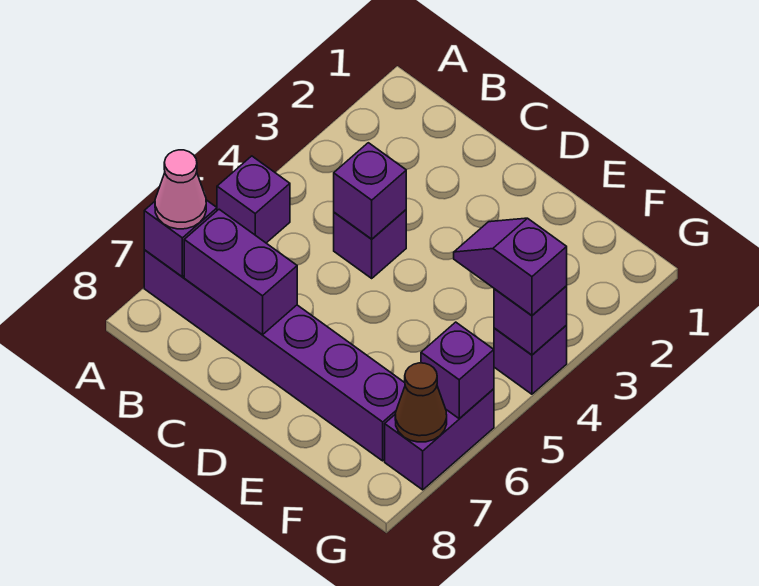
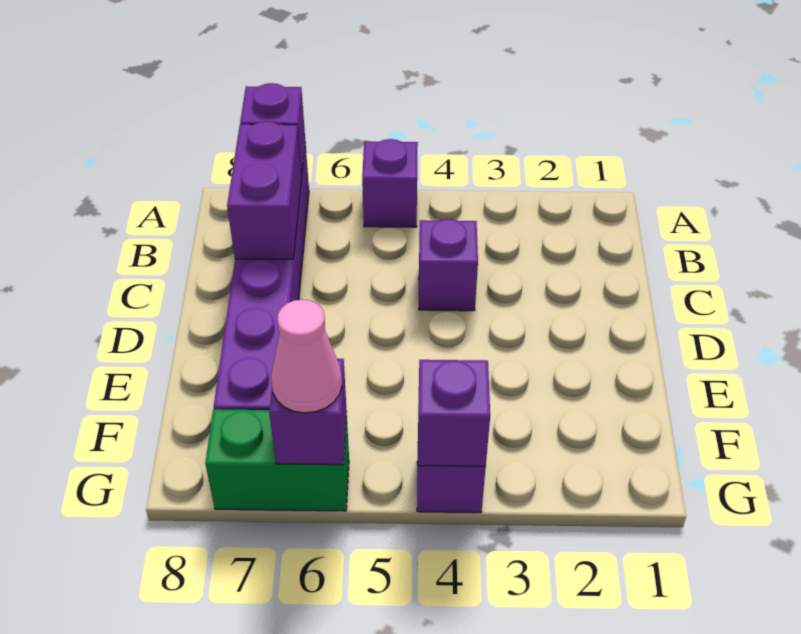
pink cone A7 level 3 -> pink cone G6 level 3
purple brick C4 level 2 -> none
purple slope F4:G4 level 3 top G -> none
purple brick G6:G7 level 1 -> green brick G6:G7 level 1
brown cone G7 level 2 -> none

